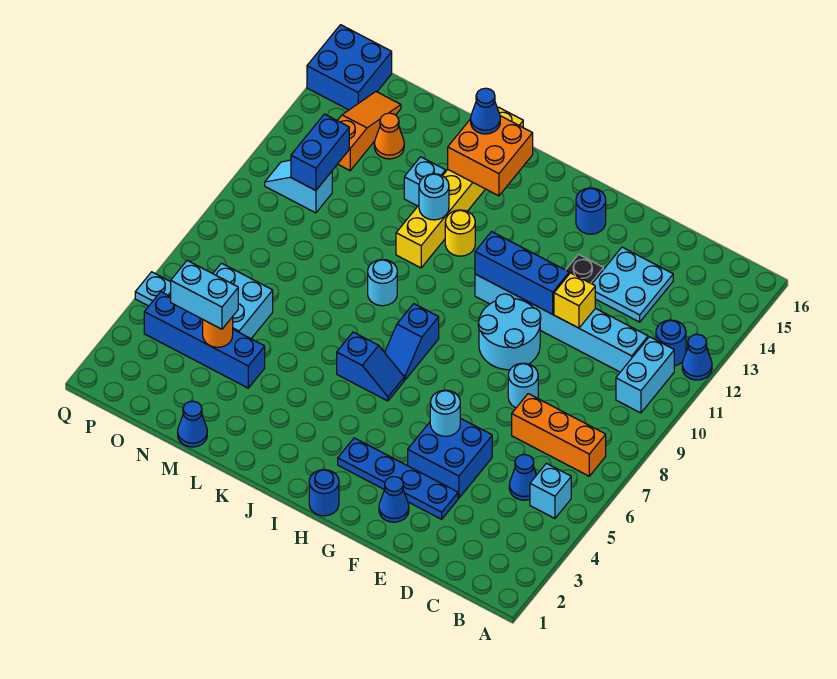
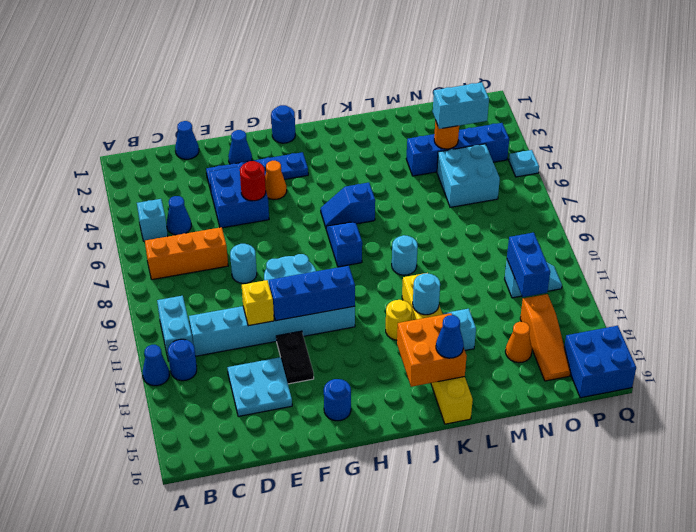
cyan round brick F5 level 2 -> red round brick F5 level 2
none -> orange cone G4 level 1
blue cone M1 level 1 -> blue cone D1 level 1

